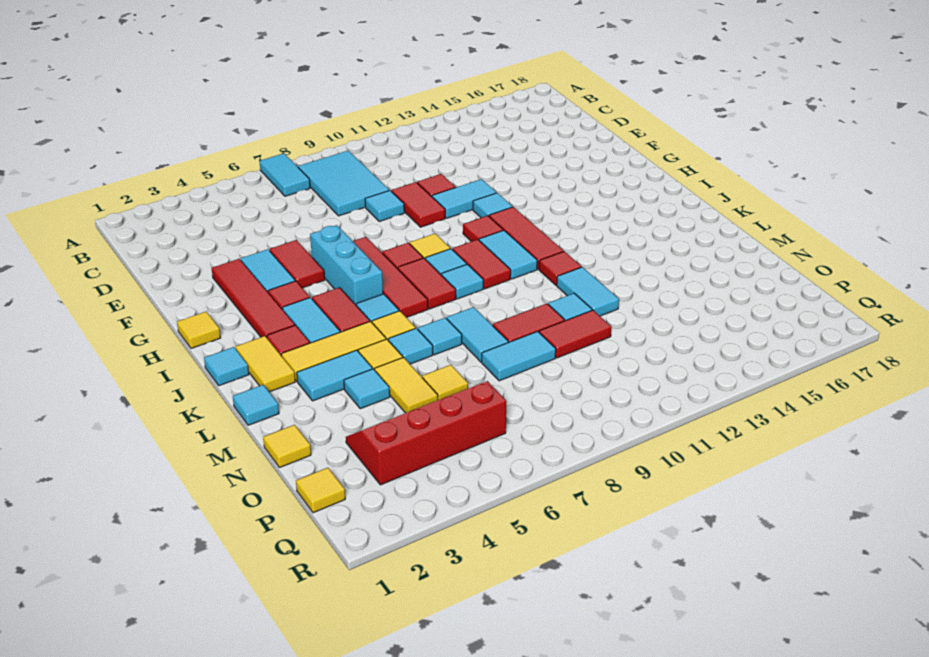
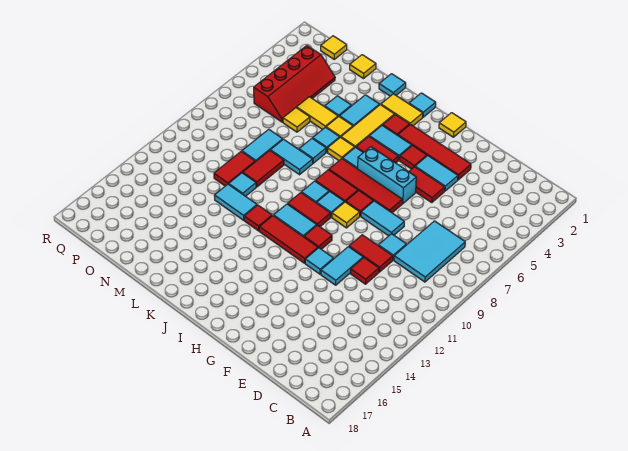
cyan tile A7:B7 level 1 -> cyan tile F8:G8 level 1
cyan tile B8:D9 level 1 -> cyan tile C7:D9 level 1

